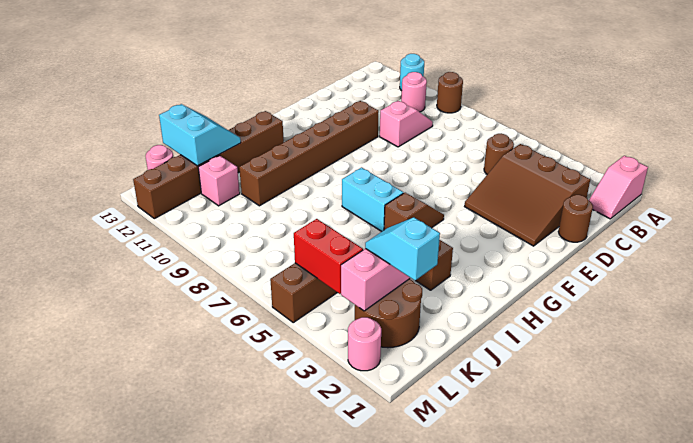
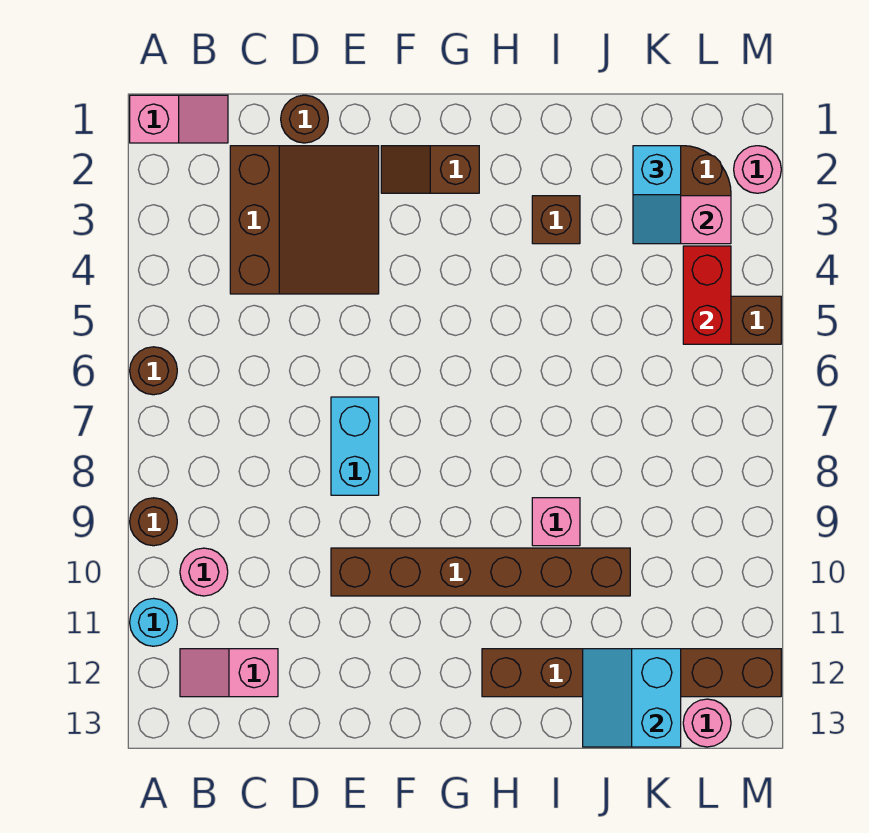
brown round brick C5 level 1 -> brown round brick A6 level 1
pink slope C9:D9 level 1 top D -> pink slope B12:C12 level 1 top C
brown slope G5:H5 level 1 top H -> brown slope F2:G2 level 1 top G
cyan brick H6:H7 level 1 -> cyan brick E7:E8 level 1
pink brick K11 level 1 -> pink brick I9 level 1

